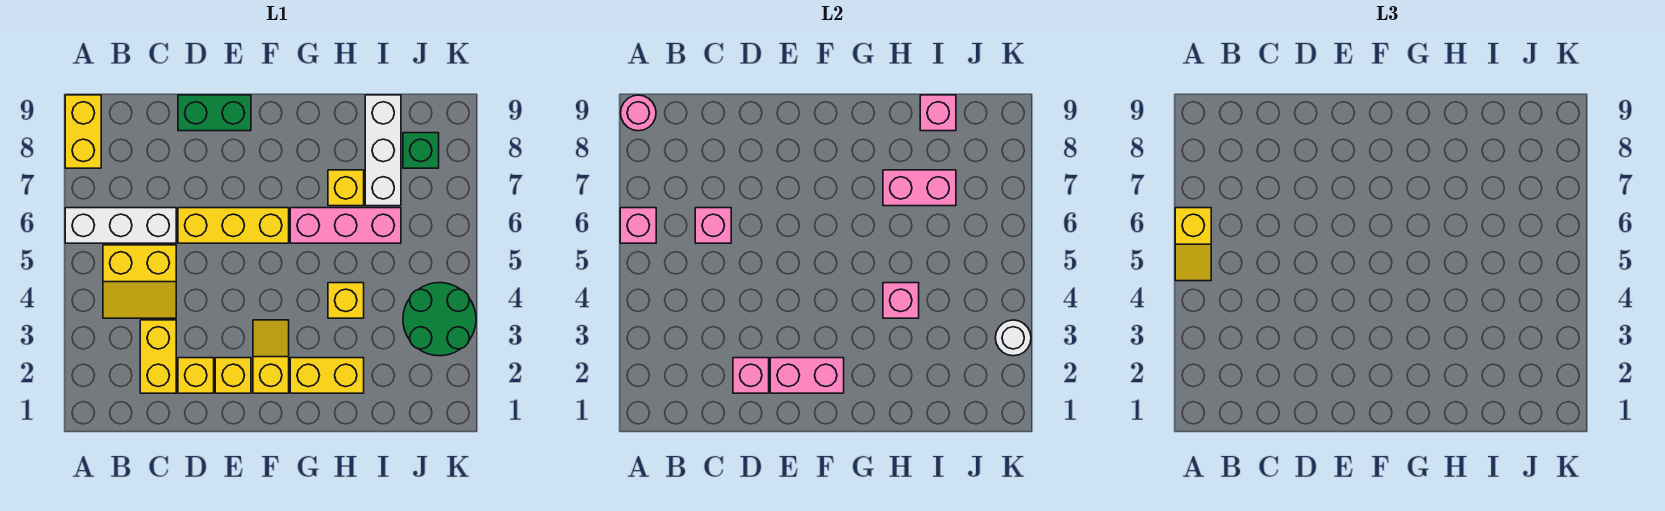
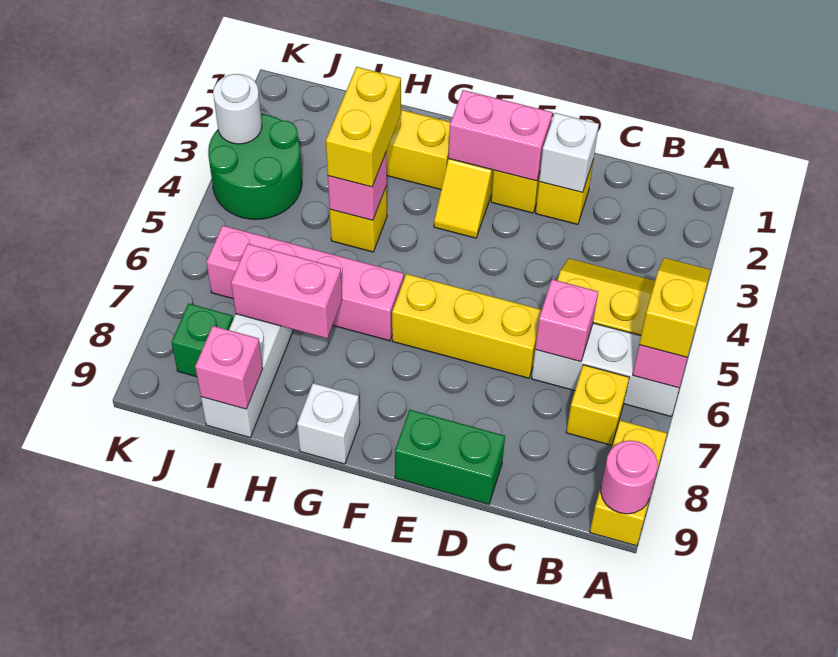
yellow brick C2:C3 level 1 -> yellow brick H3:H4 level 3
pink brick D2 level 2 -> white brick D2 level 2
pink brick G6:I6 level 1 -> pink brick G6:J6 level 1
none -> white brick G9 level 1
yellow brick H7 level 1 -> yellow brick B7 level 1

